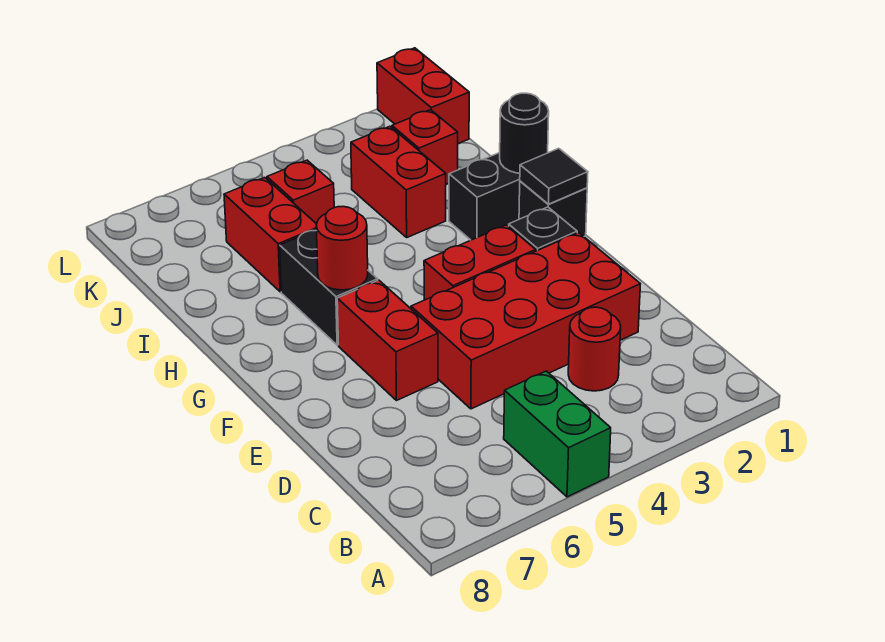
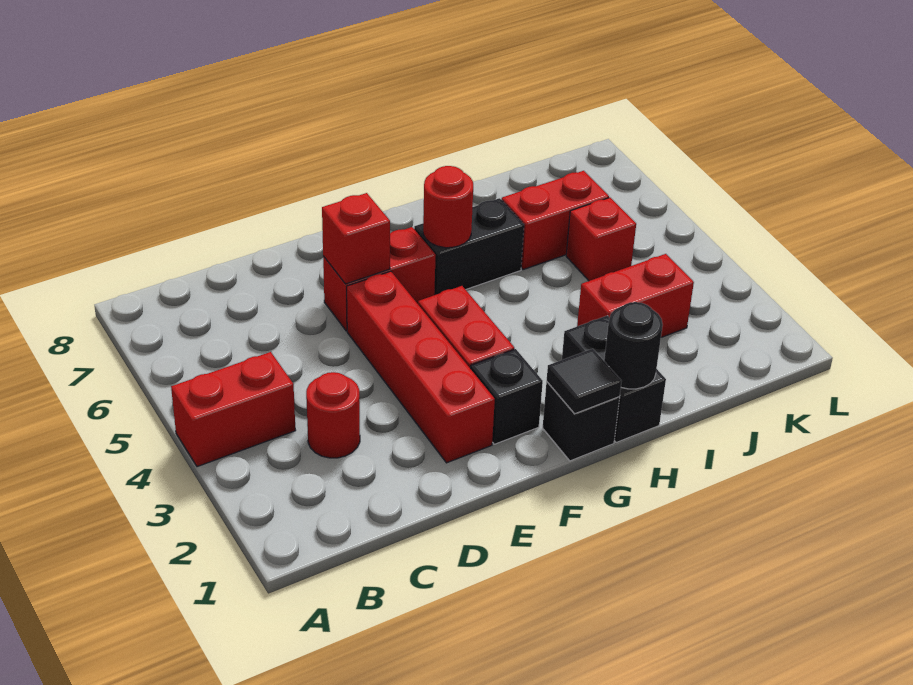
green brick A5:B5 level 1 -> none
red brick D2:E5 level 1 -> red brick E2:E5 level 1
red brick J2 level 1 -> red brick E6 level 2
red brick K1:L1 level 1 -> red brick A4:B4 level 1

